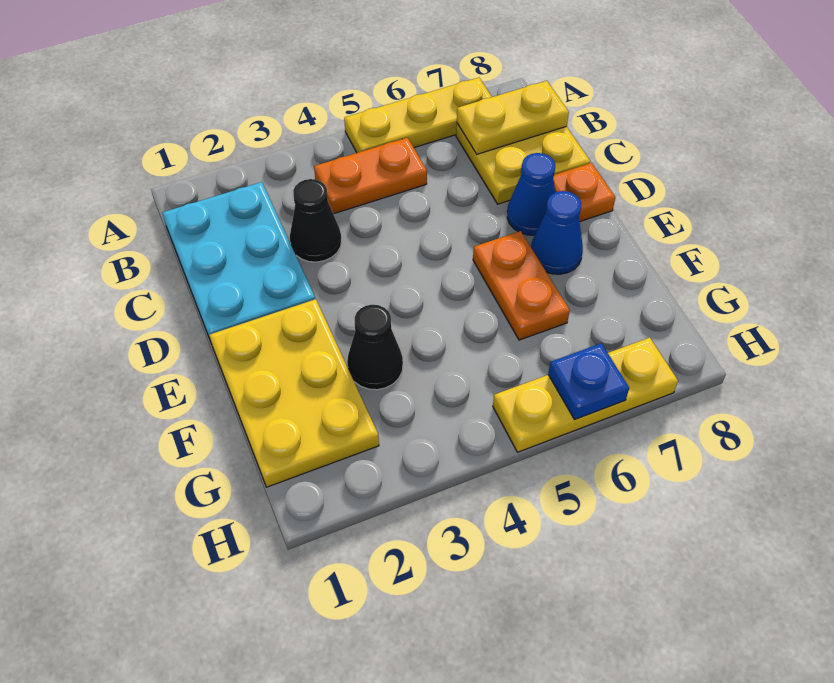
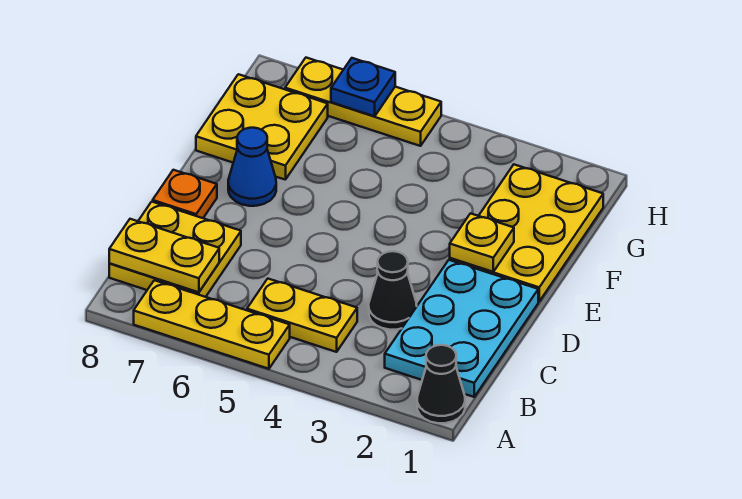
orange plate B4:B5 level 1 -> yellow plate B4:B5 level 1
blue cone D7 level 1 -> none
none -> yellow plate E2 level 2
orange plate E6:F6 level 1 -> none
black cone F3 level 1 -> black cone A1 level 1
none -> yellow plate F7:G8 level 1

